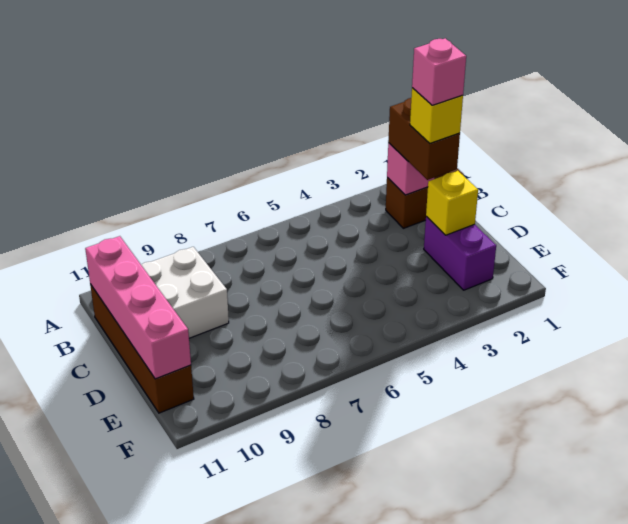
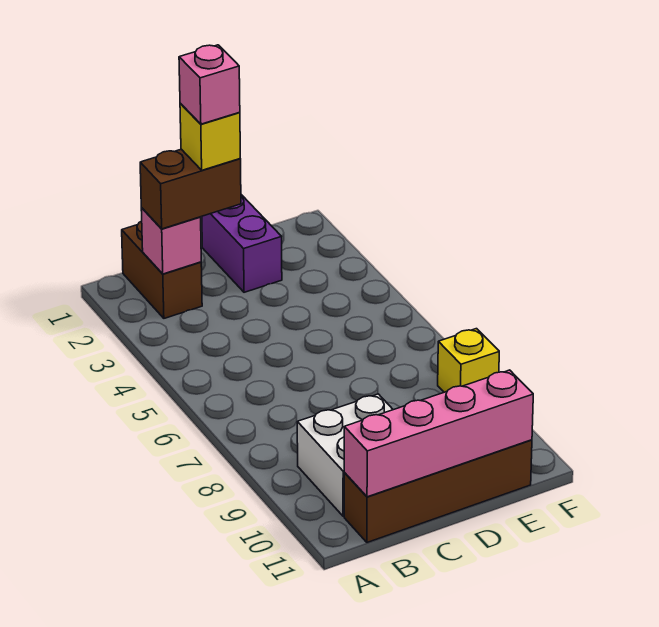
purple brick D2:E2 level 1 -> purple brick D1:D2 level 1
yellow brick D2 level 2 -> yellow brick F8 level 1

